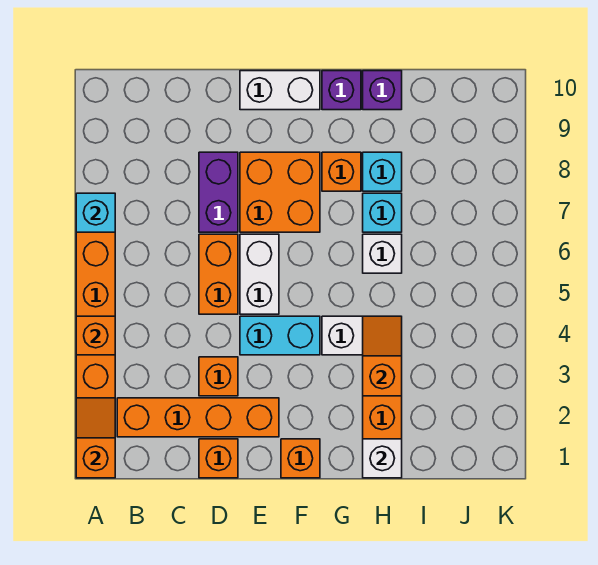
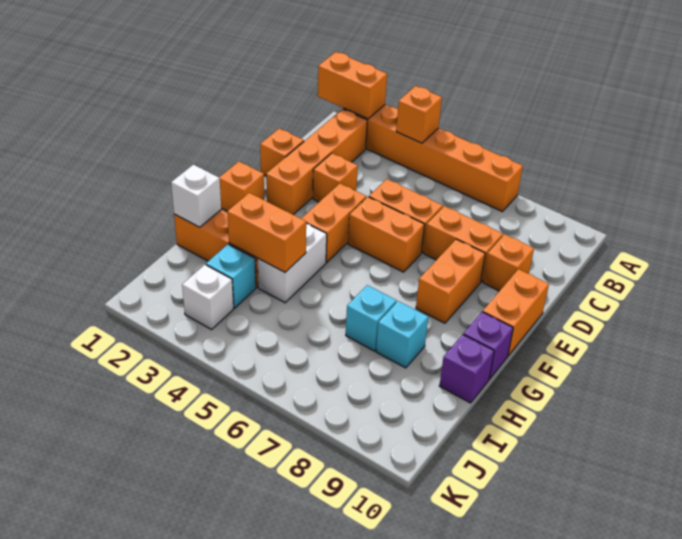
orange slope A1:A2 level 2 top 1 -> orange brick A1:A2 level 2
cyan brick A7 level 2 -> cyan brick I3 level 1
purple brick D7:D8 level 1 -> orange brick D7:D8 level 1
cyan brick E4:F4 level 1 -> orange brick E4:F4 level 1
white brick E5:E6 level 1 -> orange brick E5:E6 level 1
orange brick E7:F8 level 1 -> orange brick E8:F8 level 1
white brick E10:F10 level 1 -> orange brick E10:F10 level 1
orange brick G8 level 1 -> orange brick D9 level 1
orange slope H3:H4 level 2 top 3 -> orange brick H3:H4 level 2
white brick H6 level 1 -> white brick J3 level 1

